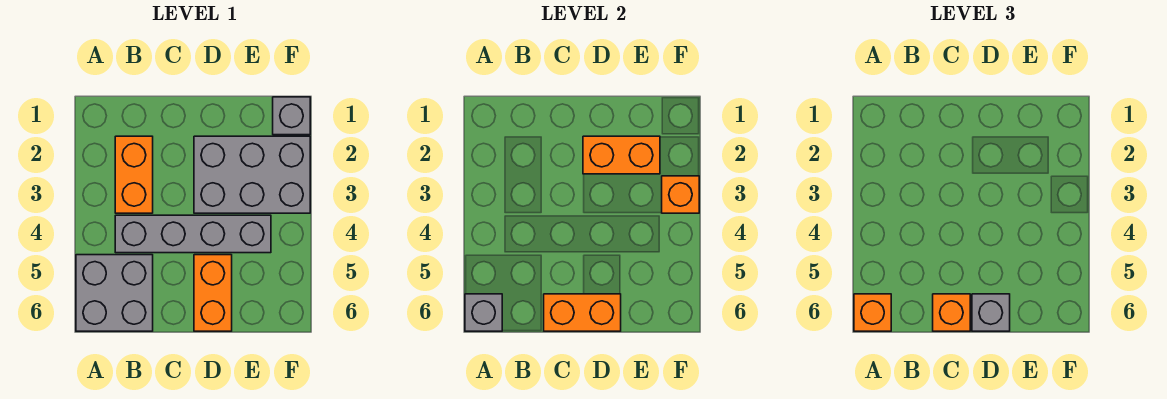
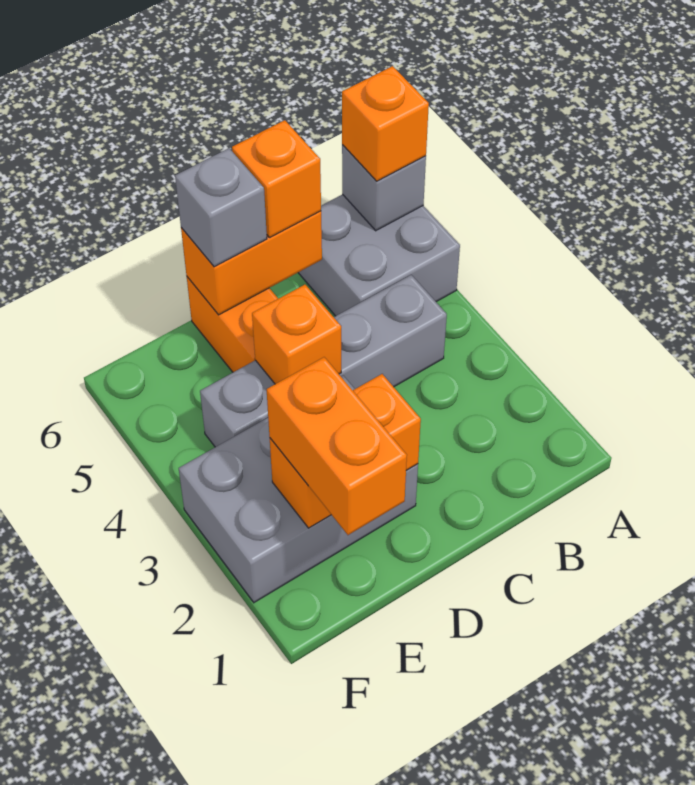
orange brick B2:B3 level 1 -> orange brick E1:E2 level 3
grey brick F1 level 1 -> none
orange brick F3 level 2 -> orange brick D4 level 2

